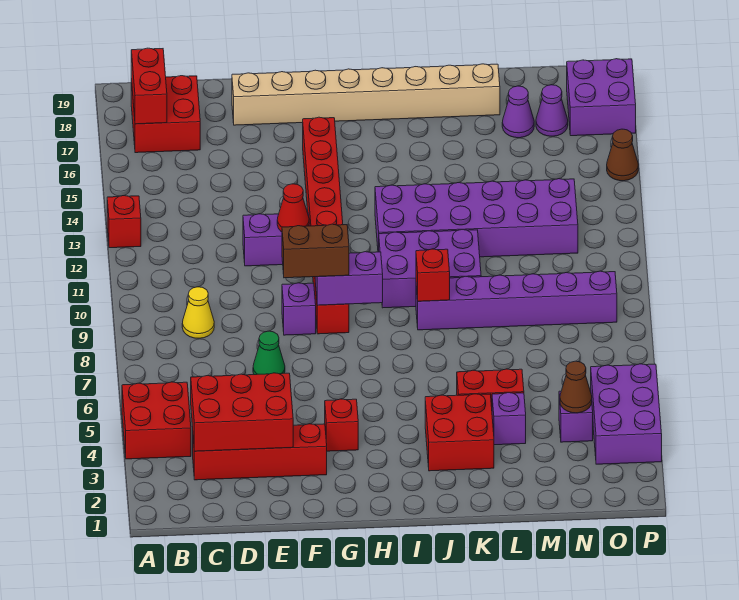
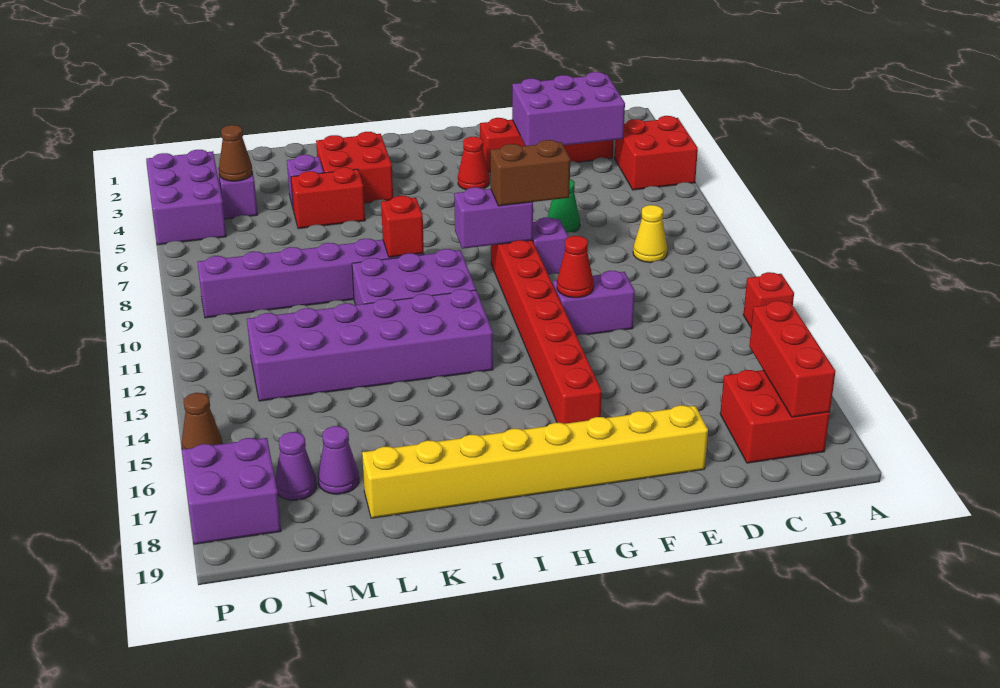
red brick B17:B18 level 2 -> red brick B16:B18 level 2
red brick C3:E4 level 2 -> purple brick C3:E4 level 2
tan brick E18:L18 level 1 -> yellow brick E18:L18 level 1
red brick G4 level 1 -> red cone G4 level 1

